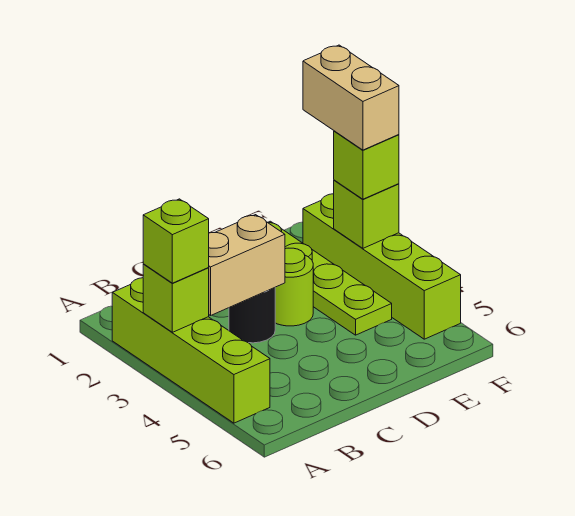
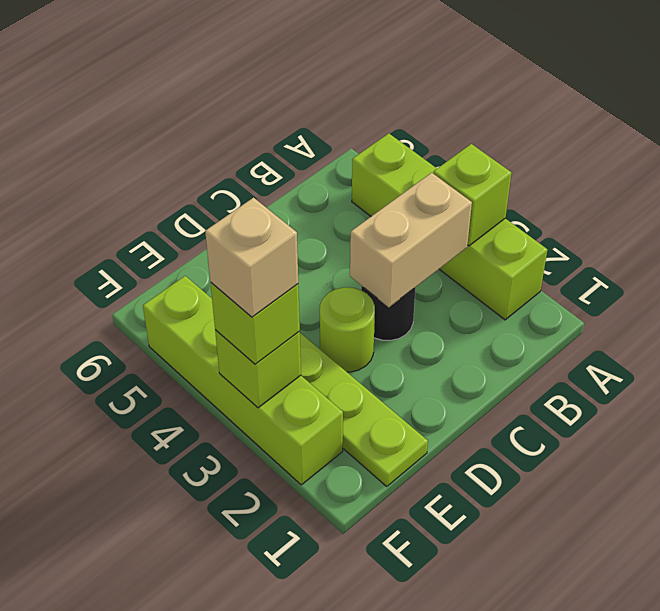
lime brick A3 level 3 -> none
tan brick F2:F3 level 4 -> tan brick F3 level 4

